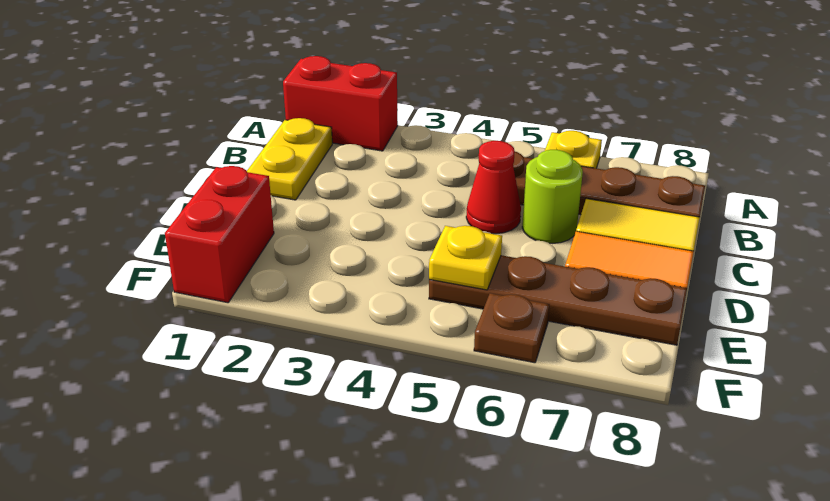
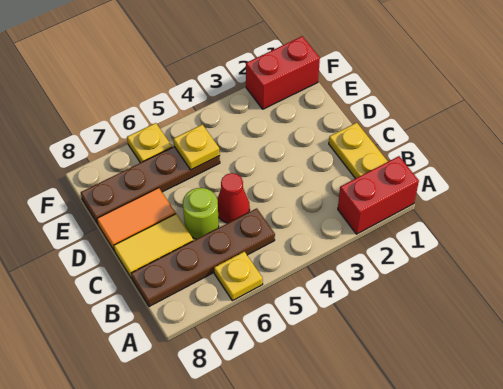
red brick E1:F1 level 1 -> red brick F1:F2 level 1
brown plate F6 level 1 -> yellow plate F6 level 1

